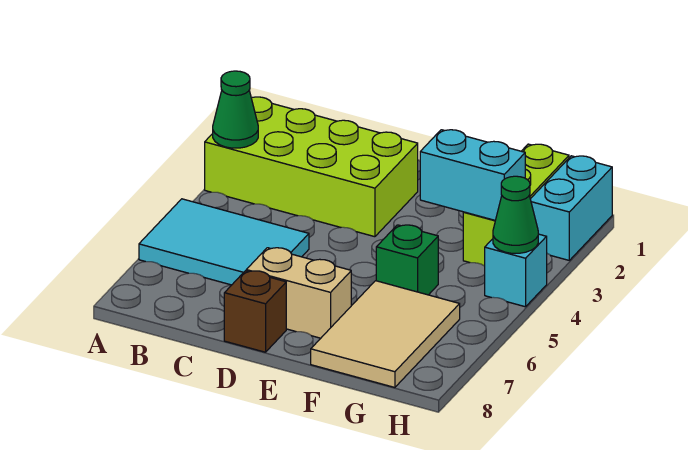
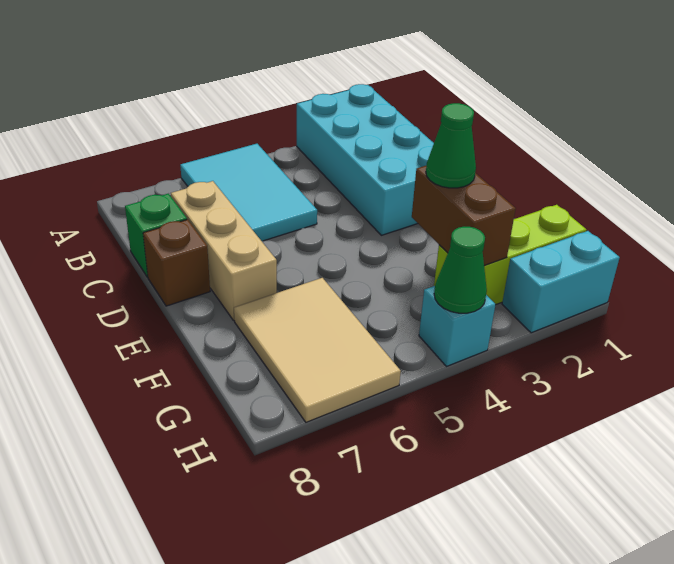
lime brick A2:D3 level 1 -> cyan brick A2:D3 level 1
green cone A3 level 2 -> green cone F3 level 3
tan brick D7:E7 level 1 -> tan brick C7:E7 level 1
cyan brick F3:G3 level 2 -> brown brick F3:G3 level 2
green brick F5 level 1 -> green brick C8 level 1
tan tile F6:G8 level 1 -> tan tile F6:H7 level 1

